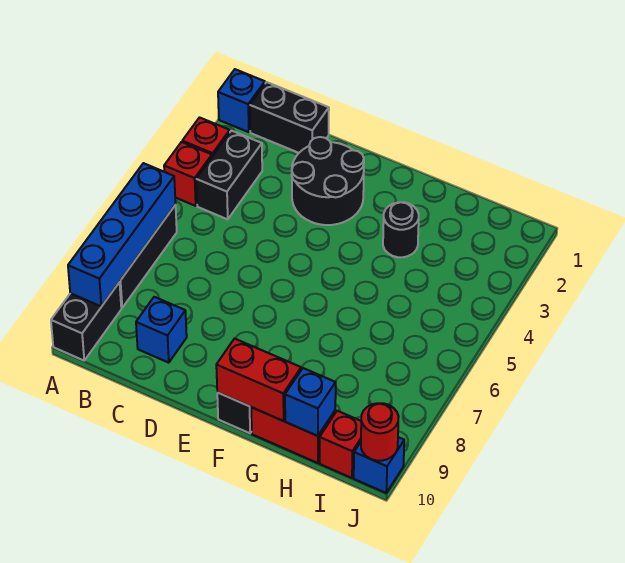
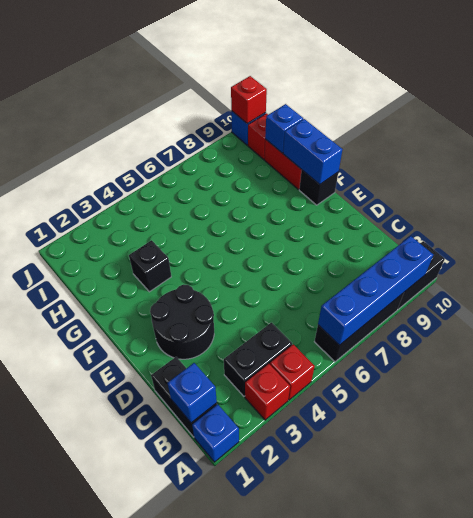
blue brick C9 level 1 -> blue brick B1 level 2
red brick F10:G10 level 2 -> blue brick F10:G10 level 2
black round brick G3 level 1 -> black brick G3 level 1
red round brick J10 level 2 -> red brick J10 level 2

